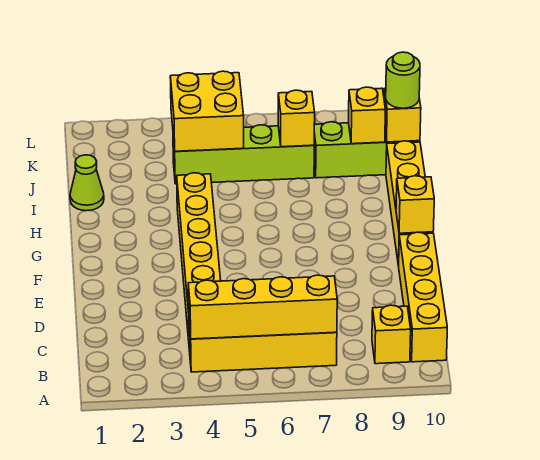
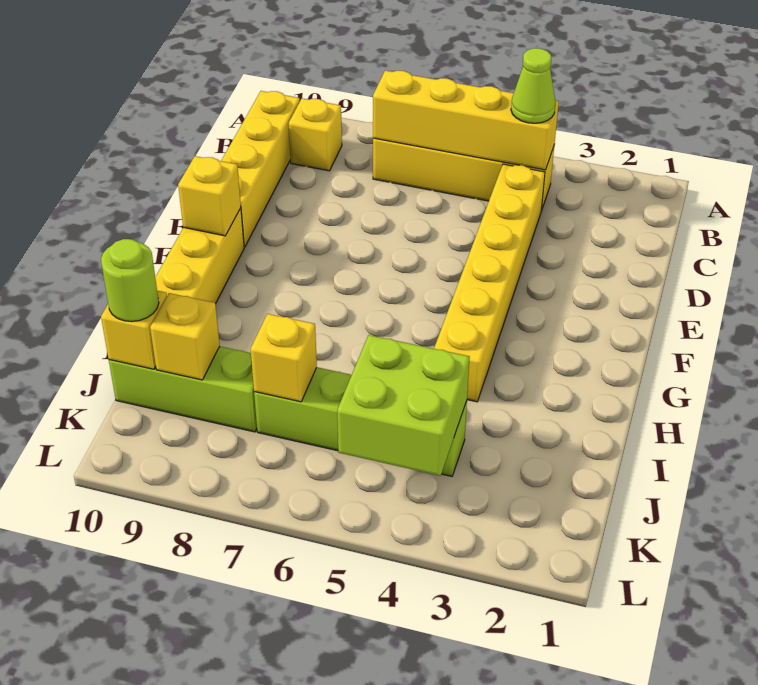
lime cone I1 level 1 -> lime cone B4 level 3
yellow brick J4:K5 level 2 -> lime brick J4:K5 level 2

